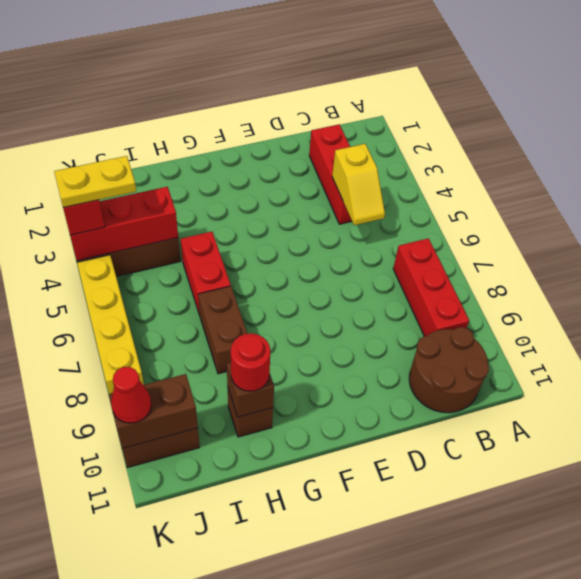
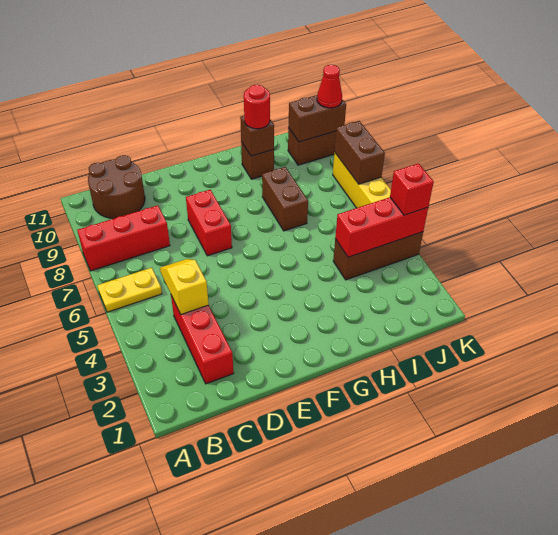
red brick B7:B9 level 1 -> red brick A8:C8 level 1
red brick H5:H6 level 1 -> red brick E7:E8 level 1
yellow plate J4:K4 level 4 -> yellow plate A6:B6 level 1
none -> brown brick K7:K8 level 2

